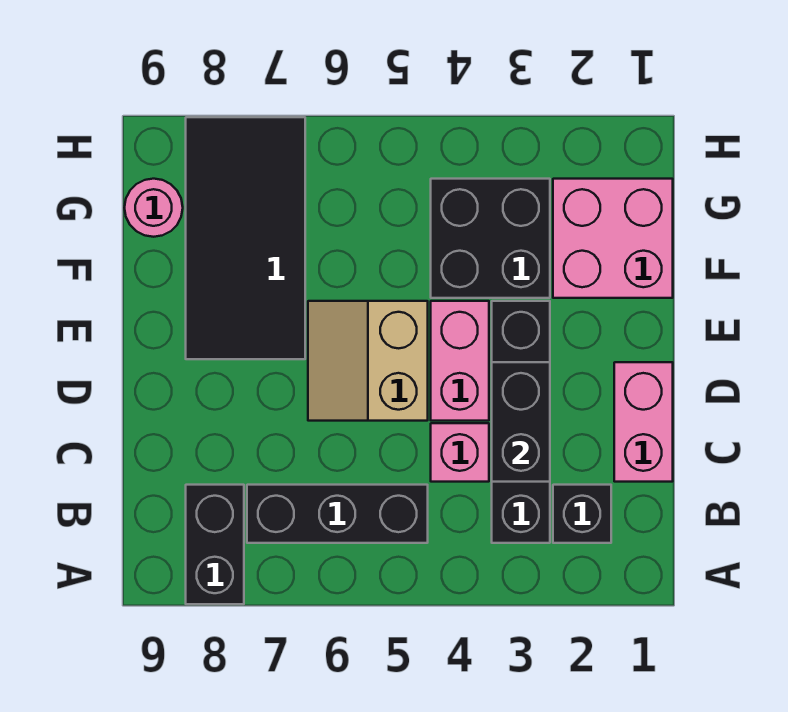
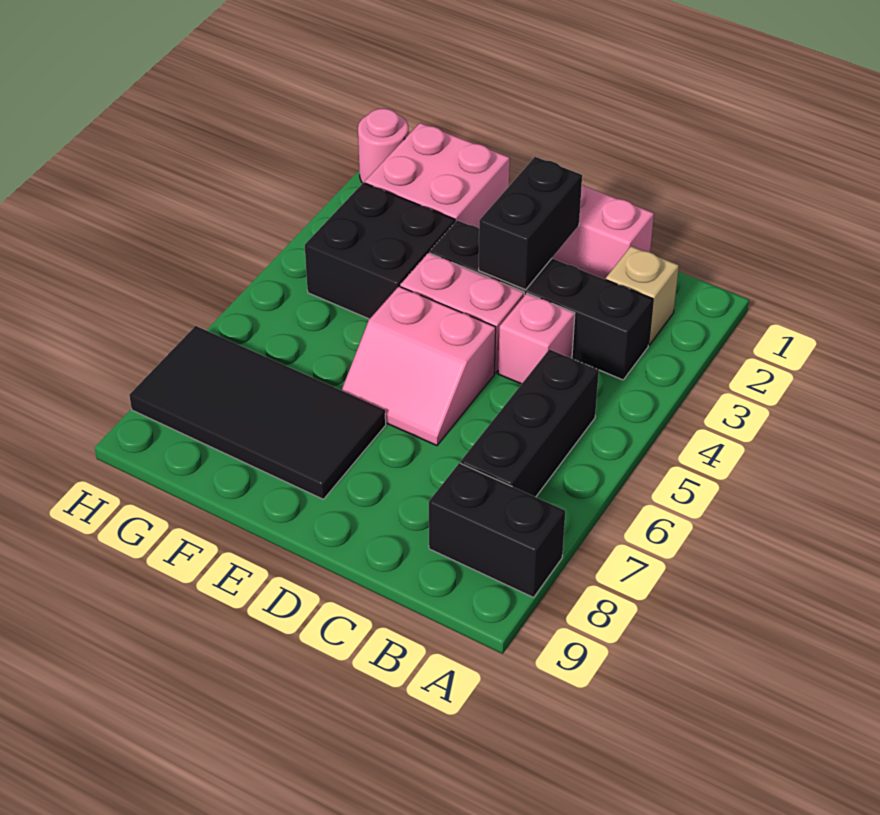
black brick B2 level 1 -> tan brick B2 level 1
black brick C3:D3 level 2 -> black brick D2:D3 level 2
tan slope D5:E6 level 1 top 5 -> pink slope D5:E6 level 1 top 5
pink round brick G9 level 1 -> pink round brick H1 level 1

